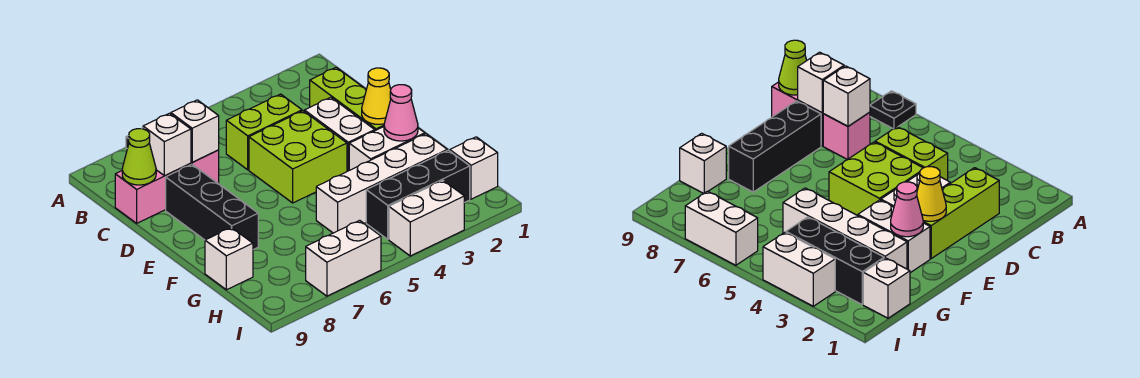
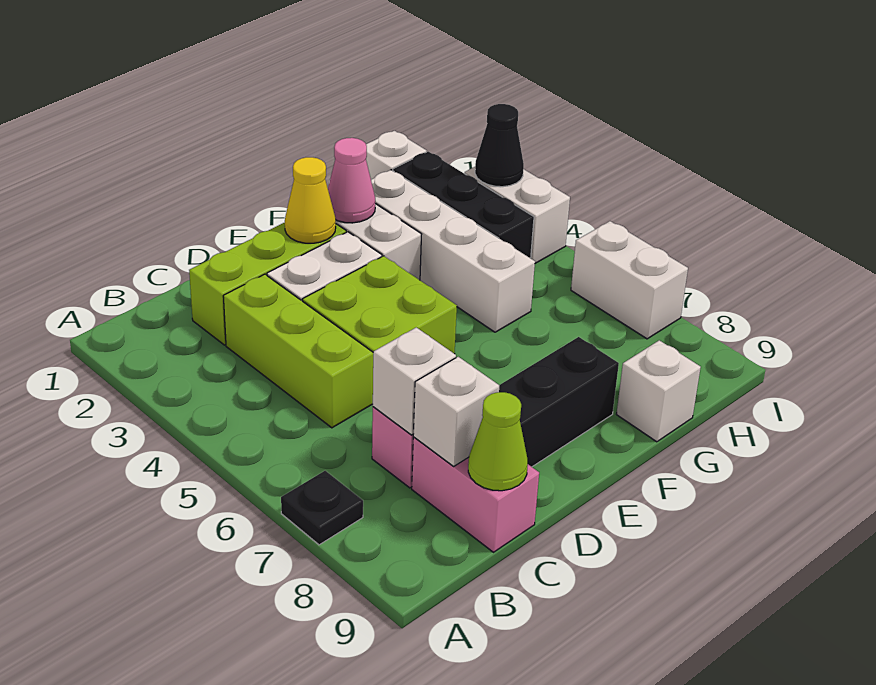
lime brick C4:C5 level 1 -> lime brick C3:C5 level 1
none -> black cone I3 level 2

